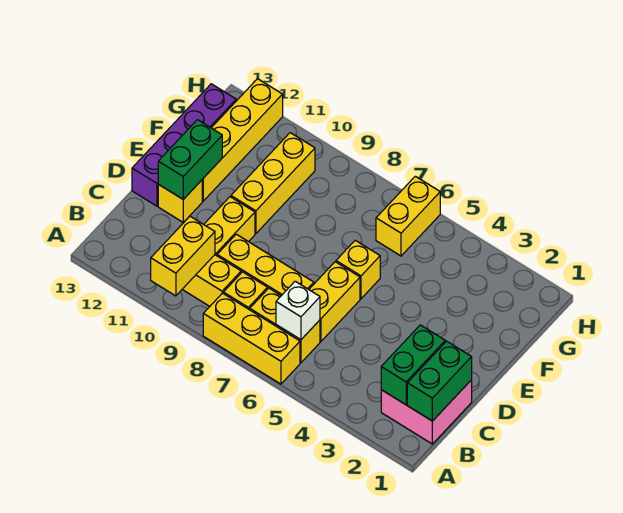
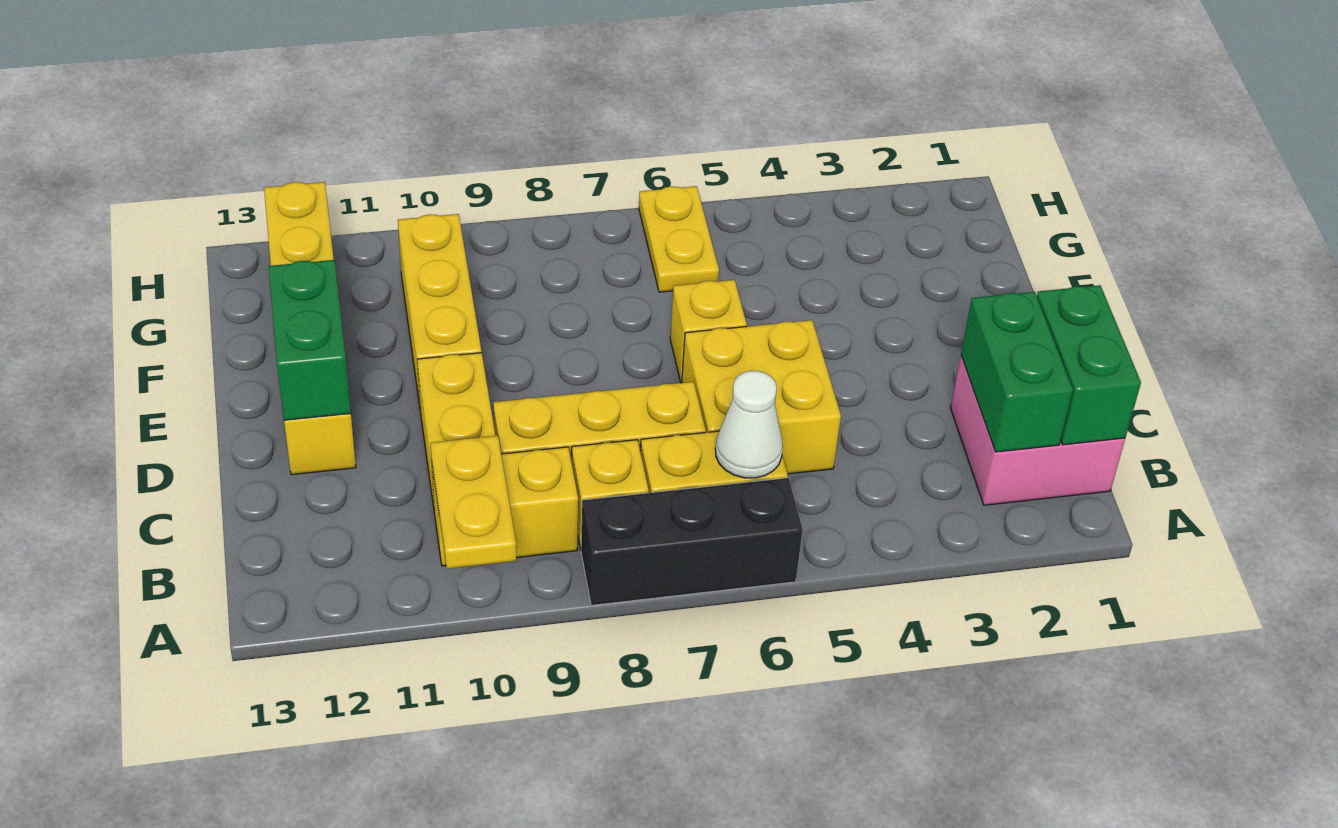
yellow brick A6:A8 level 1 -> black brick A6:A8 level 1
yellow brick A10:B10 level 2 -> yellow plate A10:B10 level 2
white brick B6 level 2 -> white cone B6 level 2
yellow brick C6:D6 level 1 -> yellow brick C5:D6 level 1
purple brick D13:G13 level 1 -> none
yellow brick G6:H6 level 1 -> yellow plate G6:H6 level 1

